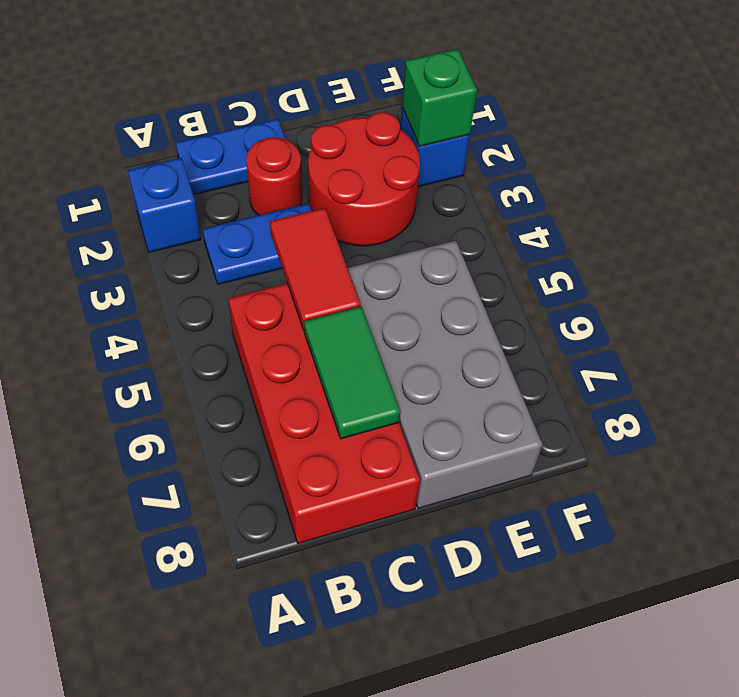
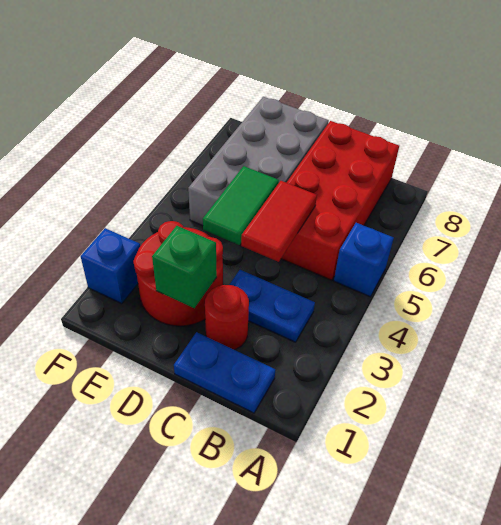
blue brick A2 level 1 -> blue brick A5 level 1
green tile C6:C7 level 2 -> green tile D4:D5 level 2
green brick F2 level 2 -> green brick D2 level 2

